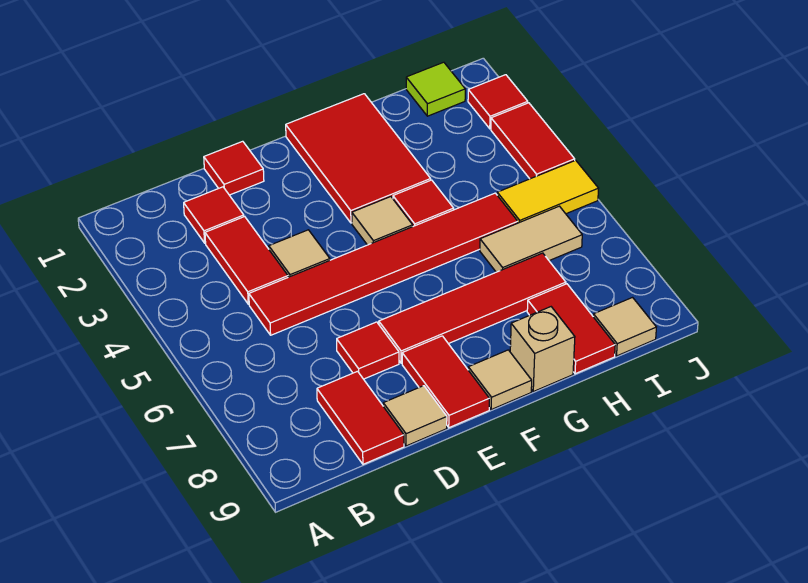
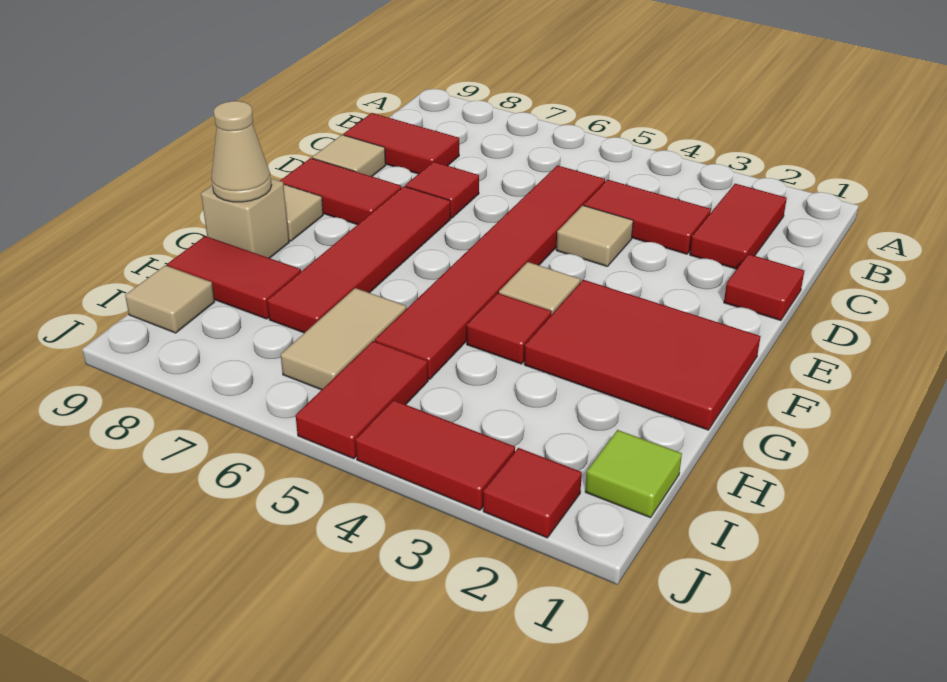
red tile C2 level 1 -> red tile B2:C2 level 1
none -> tan cone G9 level 2
yellow tile I5:J5 level 1 -> red tile I5:J5 level 1

